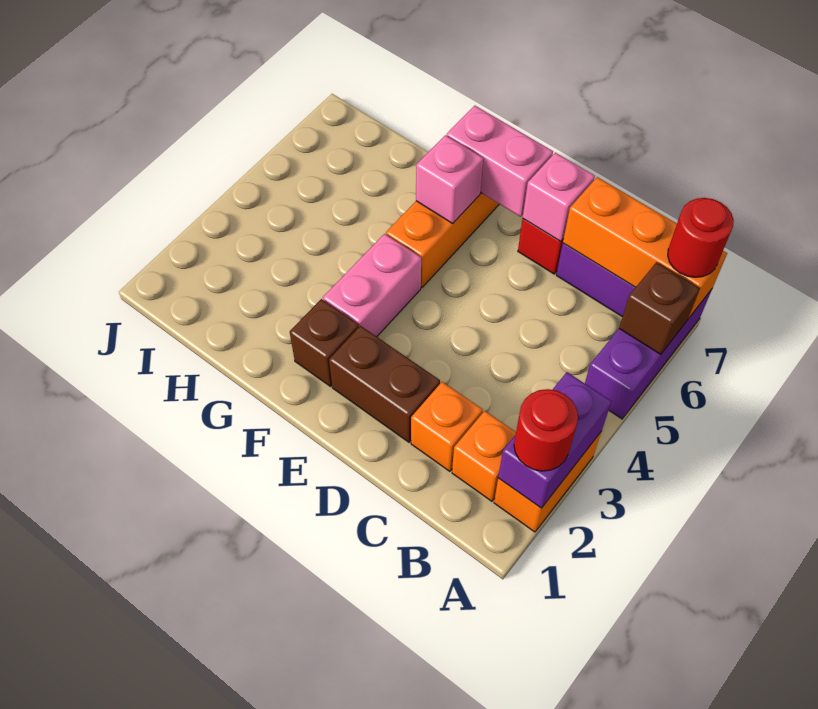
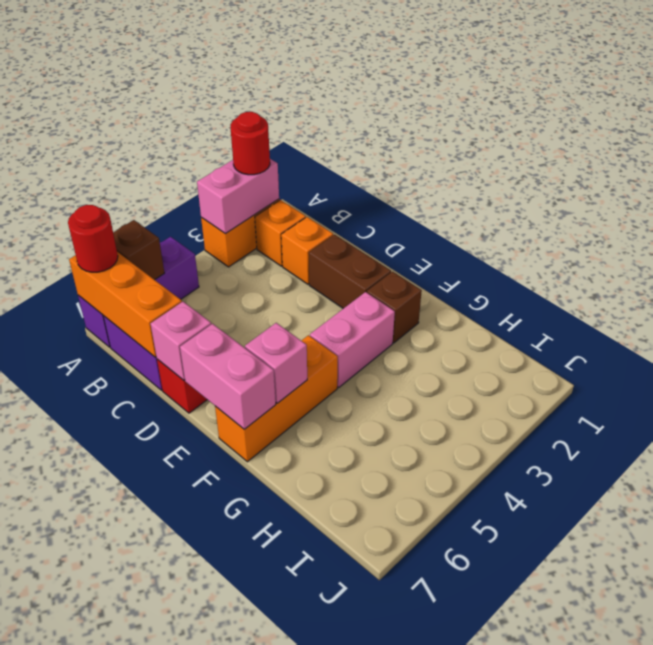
purple brick A2:A3 level 2 -> pink brick A2:A3 level 2

